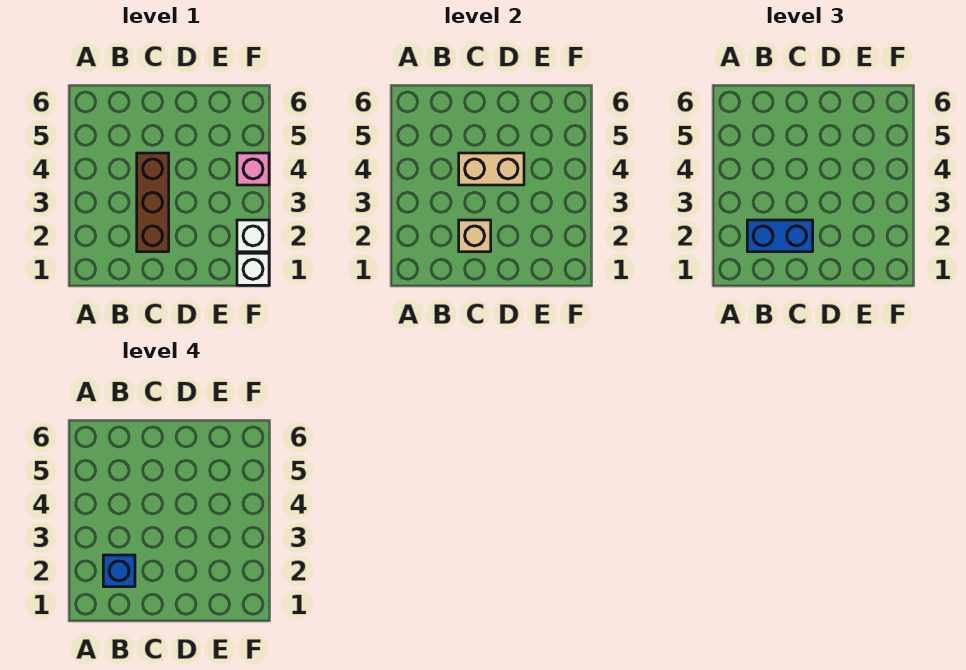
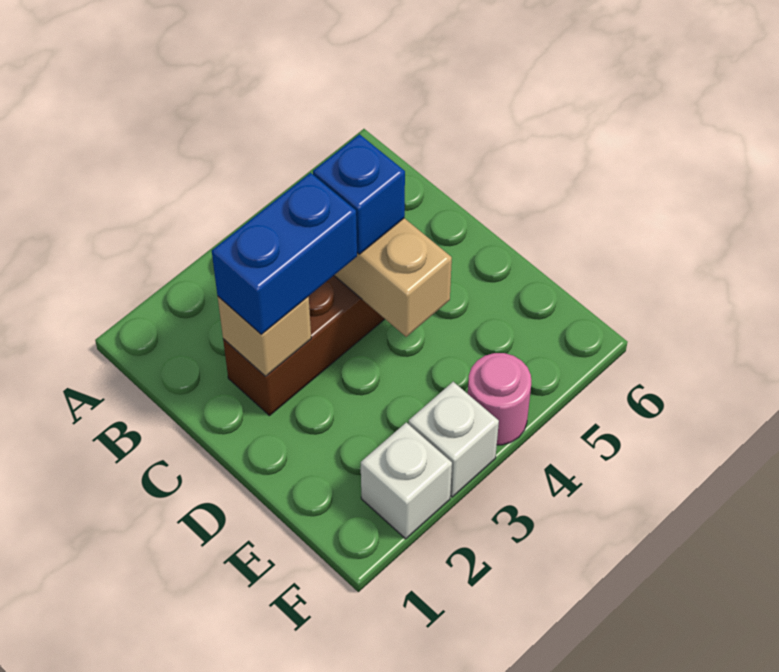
blue brick B2:C2 level 3 -> blue brick C2:C3 level 3
blue brick B2 level 4 -> blue brick C4 level 3
white brick F1 level 1 -> white brick F3 level 1
pink brick F4 level 1 -> pink round brick F4 level 1

